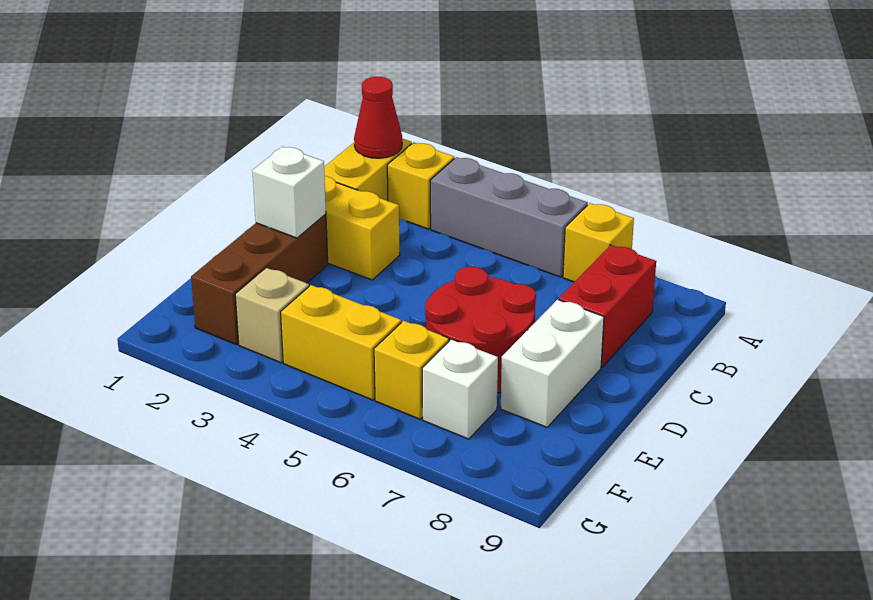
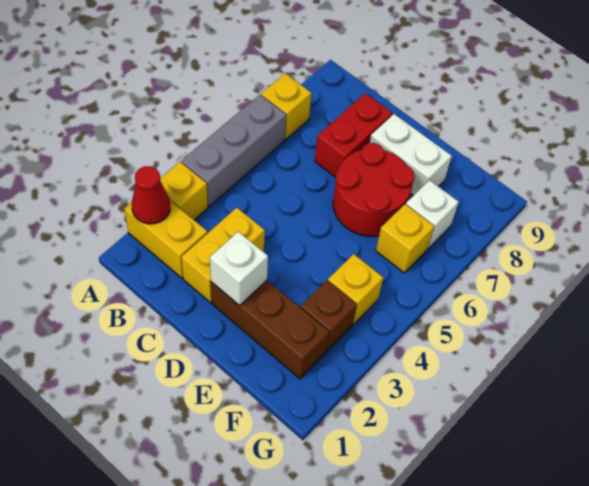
red brick B8:C8 level 1 -> red brick C7:C8 level 1
tan brick F3 level 1 -> brown brick F3 level 1
yellow brick F4:F5 level 1 -> yellow brick F4 level 1

